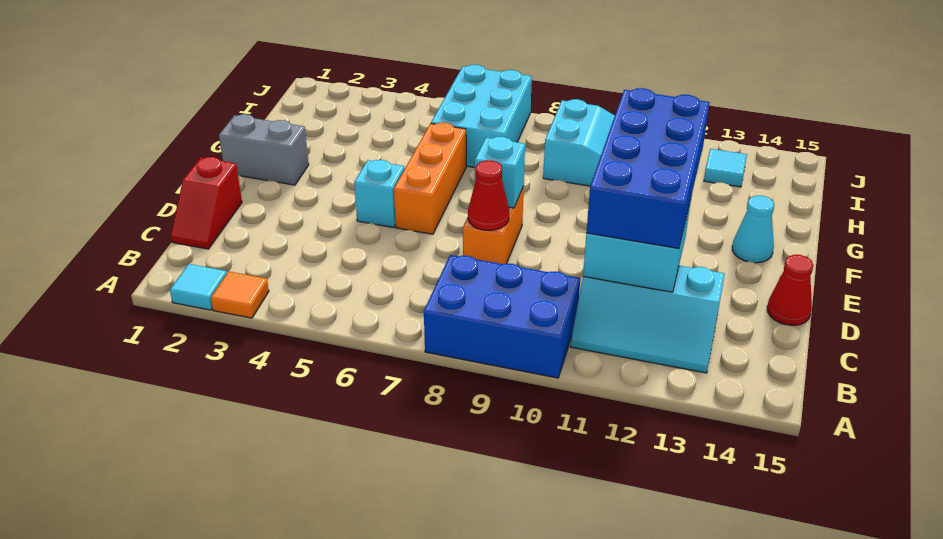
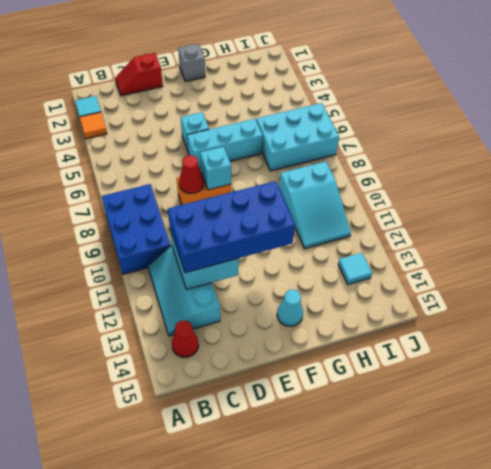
red cone D15 level 1 -> red cone B14 level 1
orange brick E6:G6 level 1 -> cyan brick E6:G6 level 1
grey brick F1:F2 level 1 -> grey brick F1 level 1

